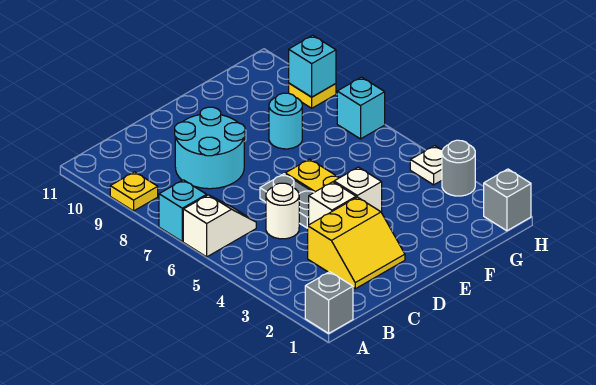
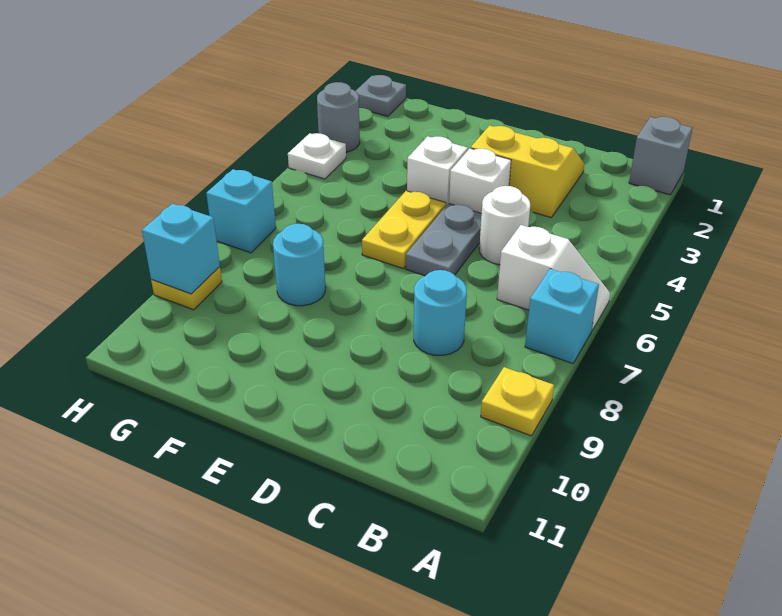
white slope A6:B6 level 1 top A -> white slope A6:B6 level 1 top B
cyan round brick C8:D9 level 1 -> cyan round brick C8 level 1
grey brick H1 level 1 -> grey plate H1 level 1

